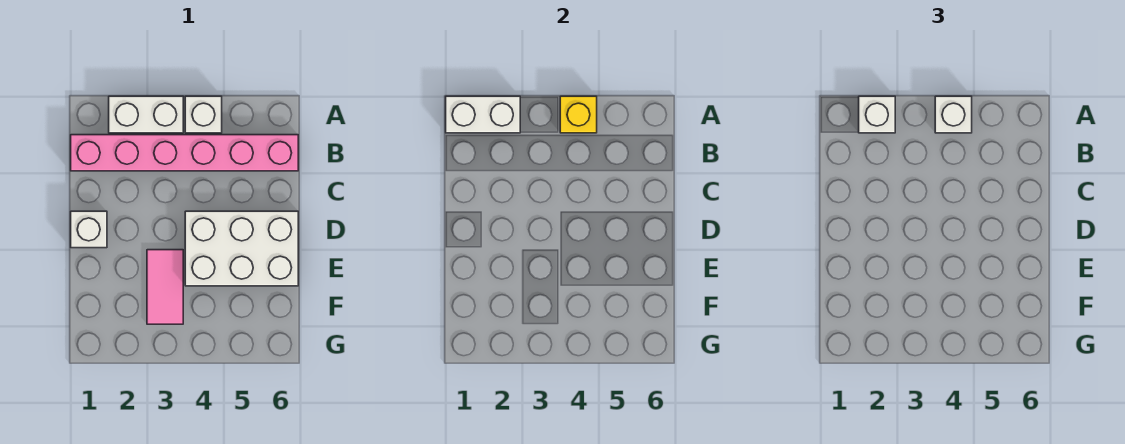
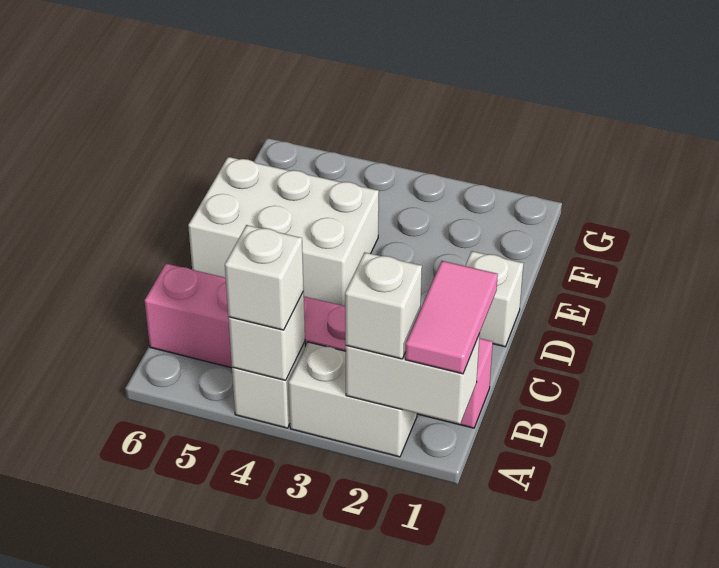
yellow brick A4 level 2 -> white brick A4 level 2
pink tile E3:F3 level 1 -> pink tile A1:B1 level 3

